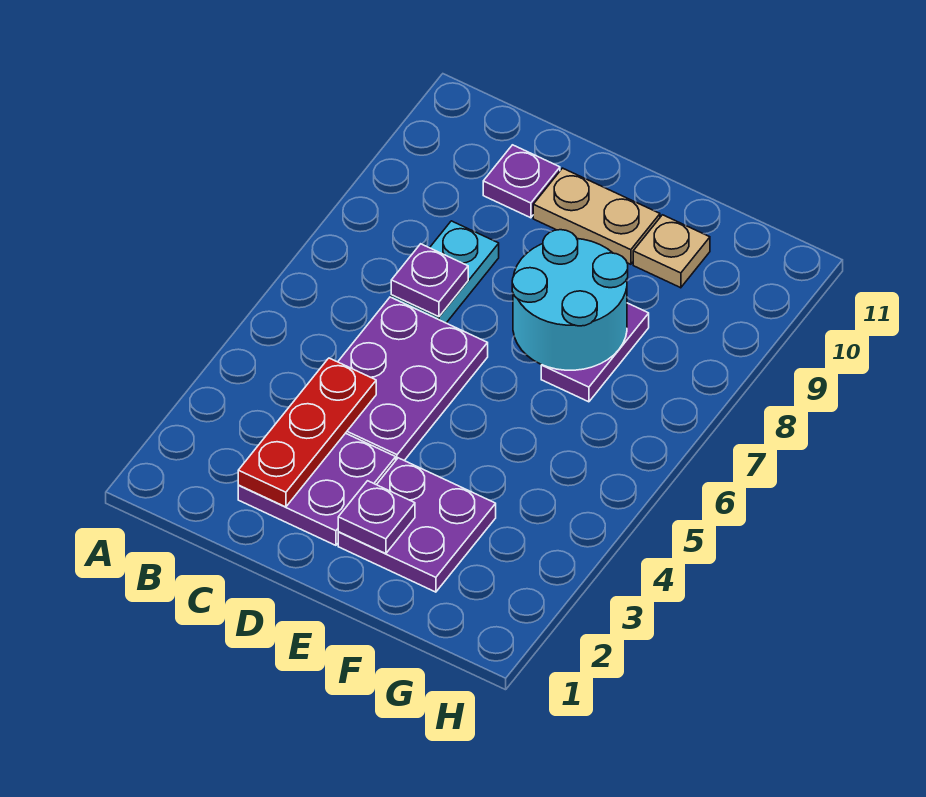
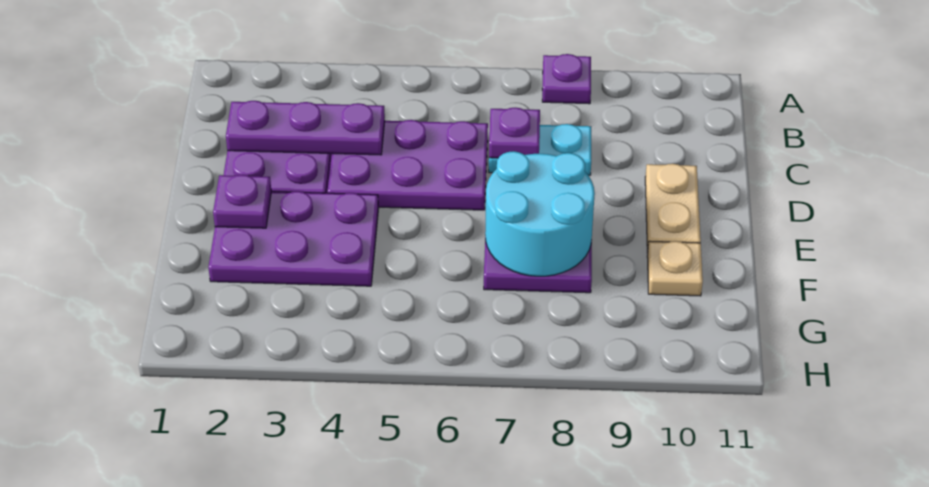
red plate C2:C4 level 2 -> purple plate C2:C4 level 2
purple plate C10 level 1 -> purple plate A8 level 1
purple plate E2:F3 level 1 -> purple plate E2:F4 level 1

